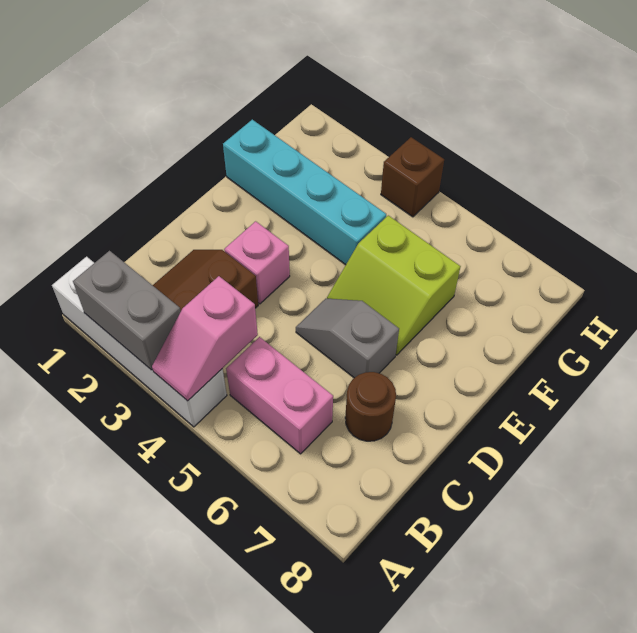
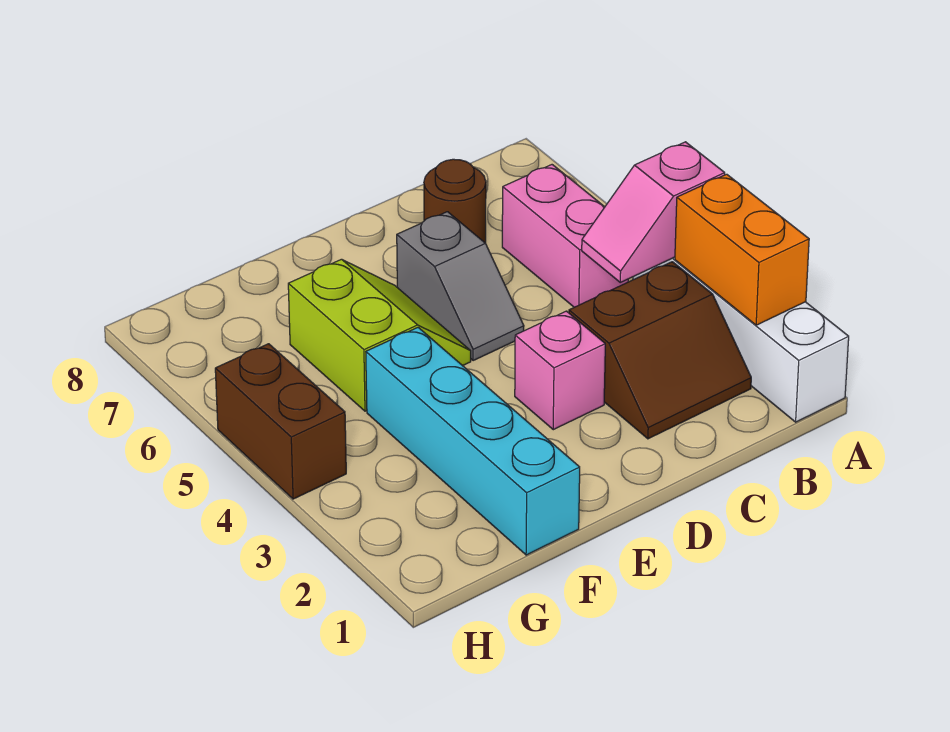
grey brick A2:A3 level 2 -> orange brick A2:A3 level 2
pink slope A4:B4 level 2 top B -> pink slope A4:B4 level 2 top A
brown brick H4 level 1 -> brown brick H4:H5 level 1

